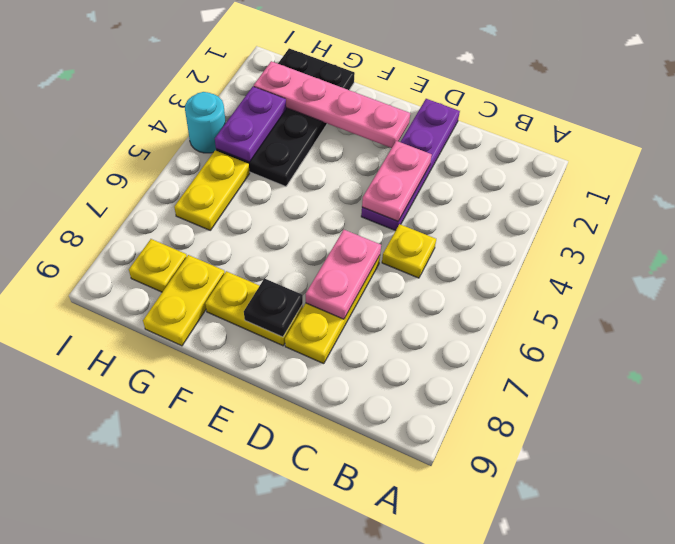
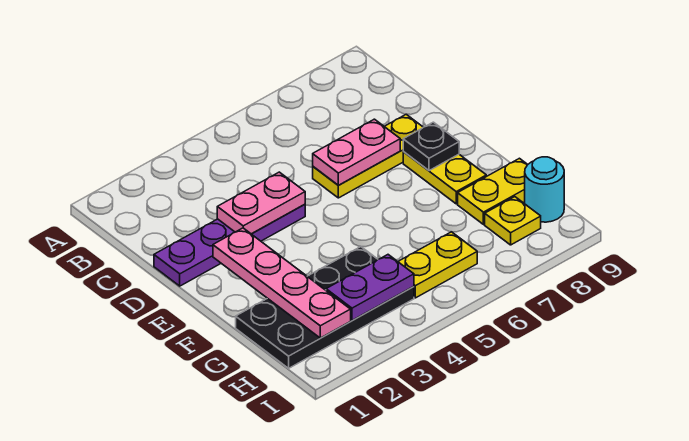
yellow plate C5 level 1 -> none
cyan round brick I4 level 1 -> cyan round brick H9 level 1

